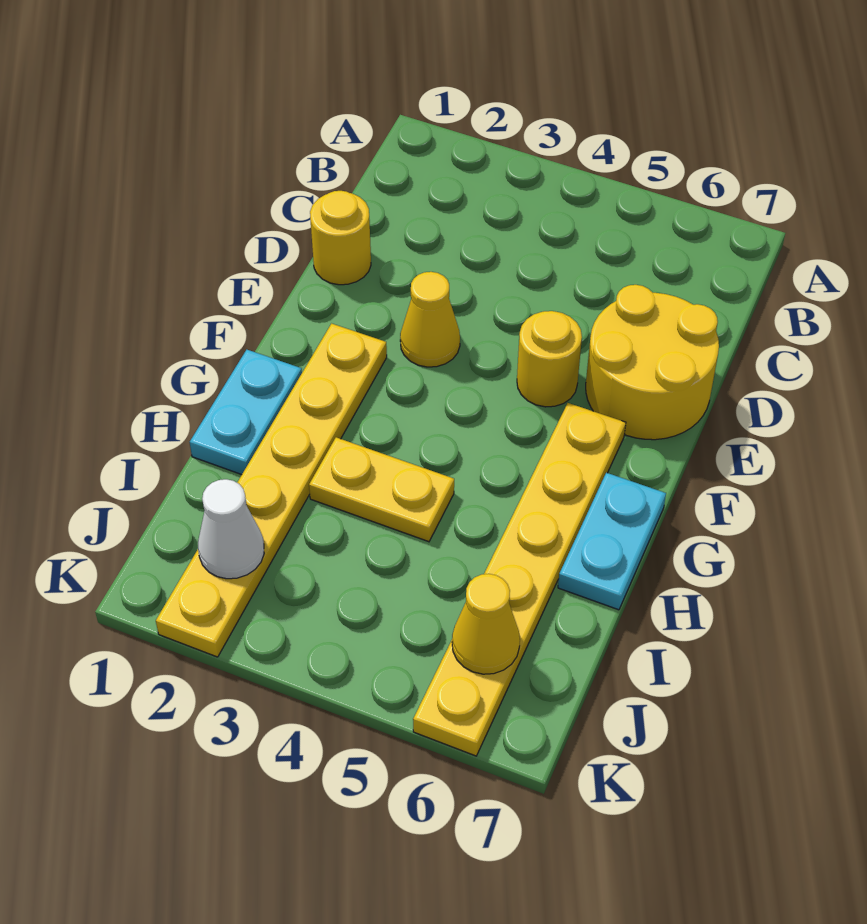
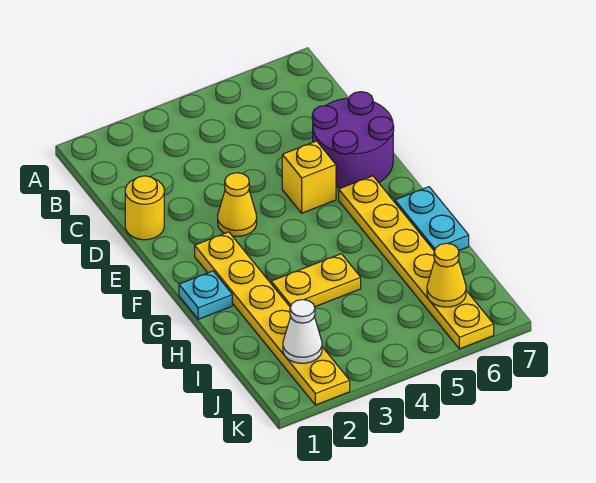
yellow round brick D6:E7 level 1 -> purple round brick D6:E7 level 1
yellow round brick E5 level 1 -> yellow brick E5 level 1
cyan plate G1:H1 level 1 -> cyan plate G1 level 1

